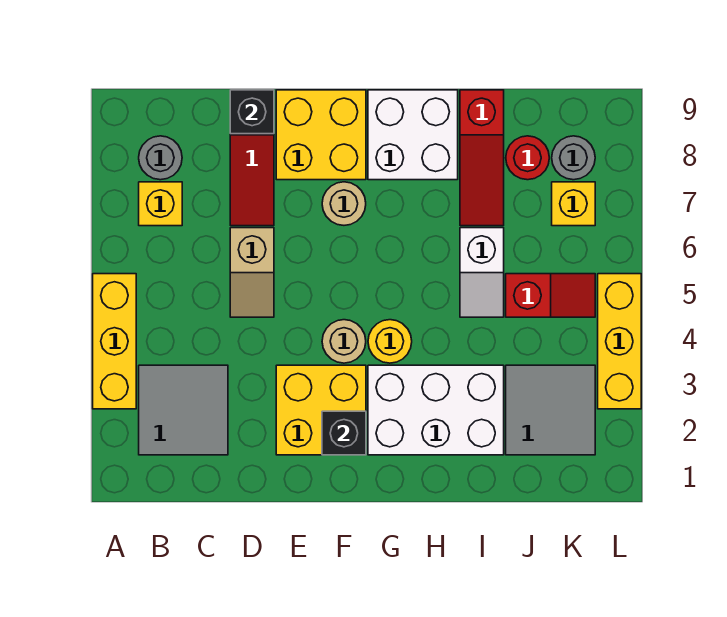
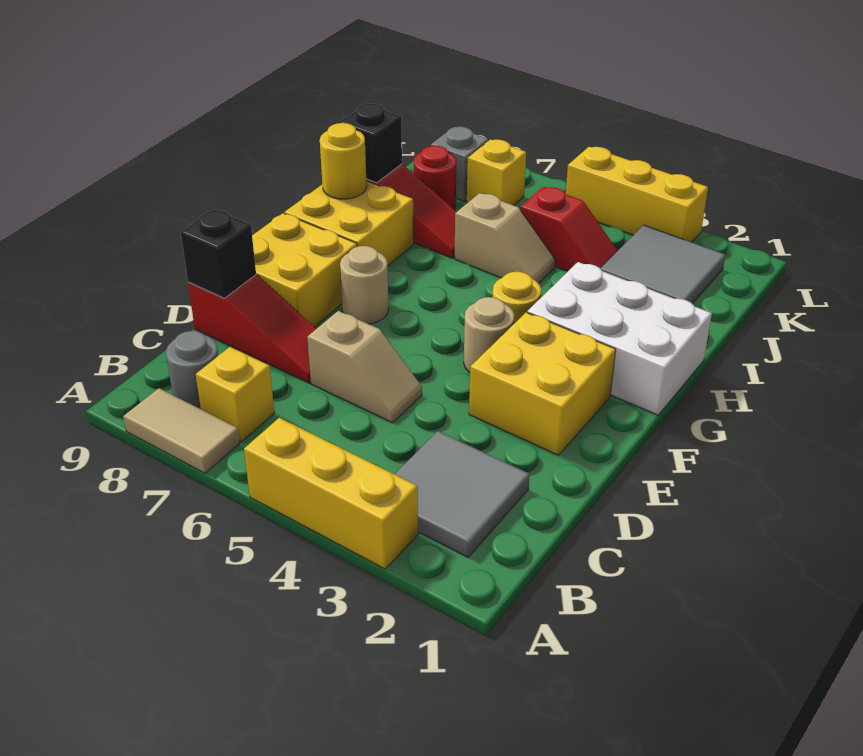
none -> tan tile A7:A8 level 1
black brick F2 level 2 -> black brick I9 level 2
white brick G2:I3 level 1 -> white brick G1:H3 level 1
white brick G8:H9 level 1 -> yellow brick G8:H9 level 1
none -> yellow round brick H9 level 2
white slope I5:I6 level 1 top 6 -> tan slope I5:I6 level 1 top 6
red slope J5:K5 level 1 top J -> red slope J4:J5 level 1 top 5
grey round brick K8 level 1 -> grey brick K8 level 1

